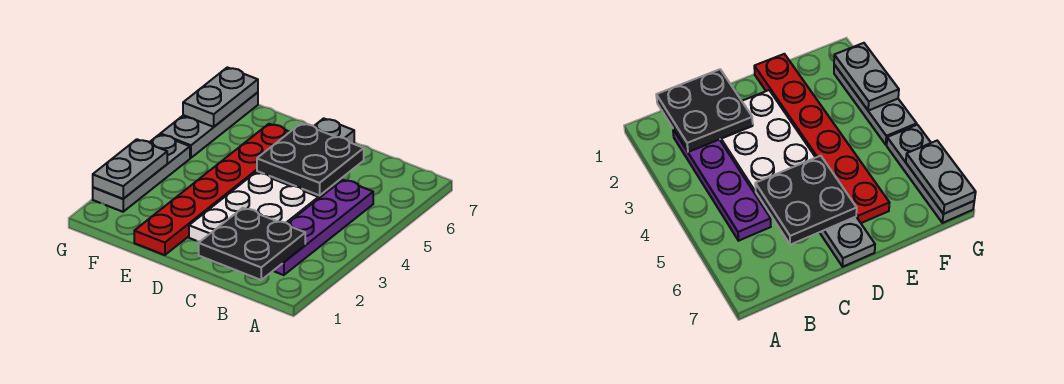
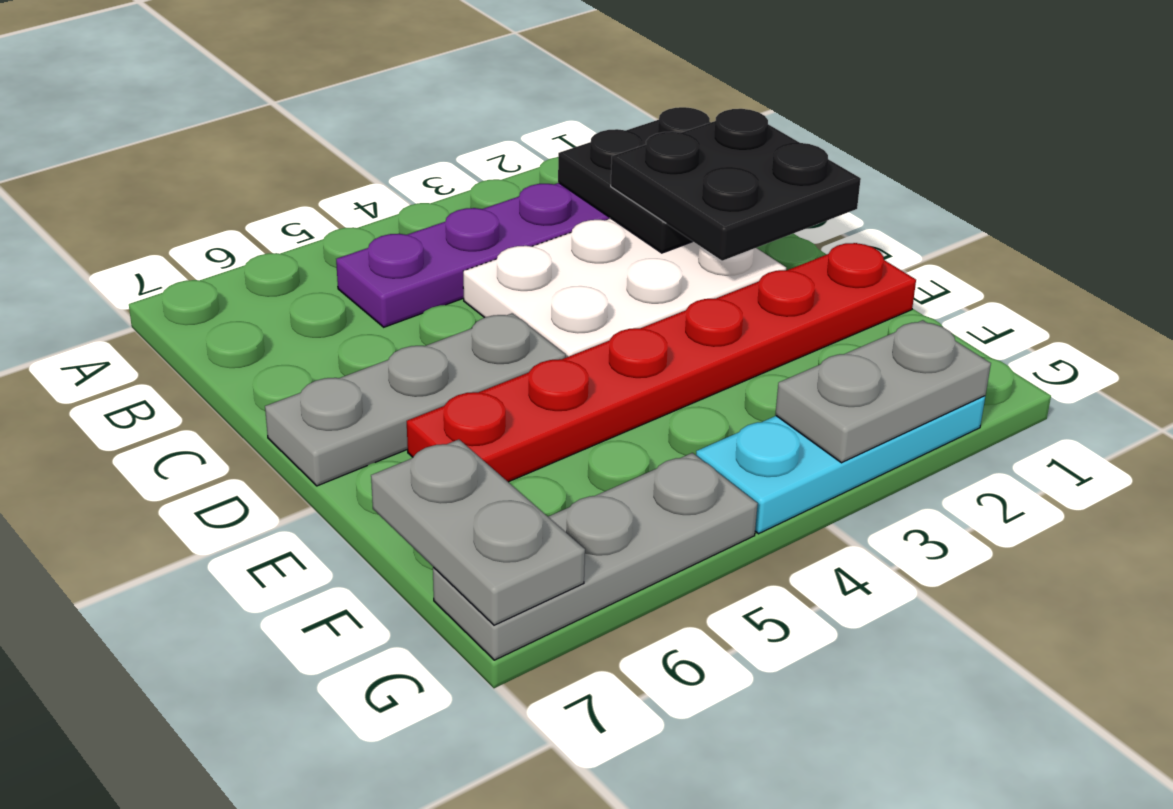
black plate C5:D6 level 2 -> black plate C1:D2 level 3
grey plate G2:G4 level 1 -> cyan plate G2:G4 level 1
grey plate G6:G7 level 2 -> grey plate F7:G7 level 2

